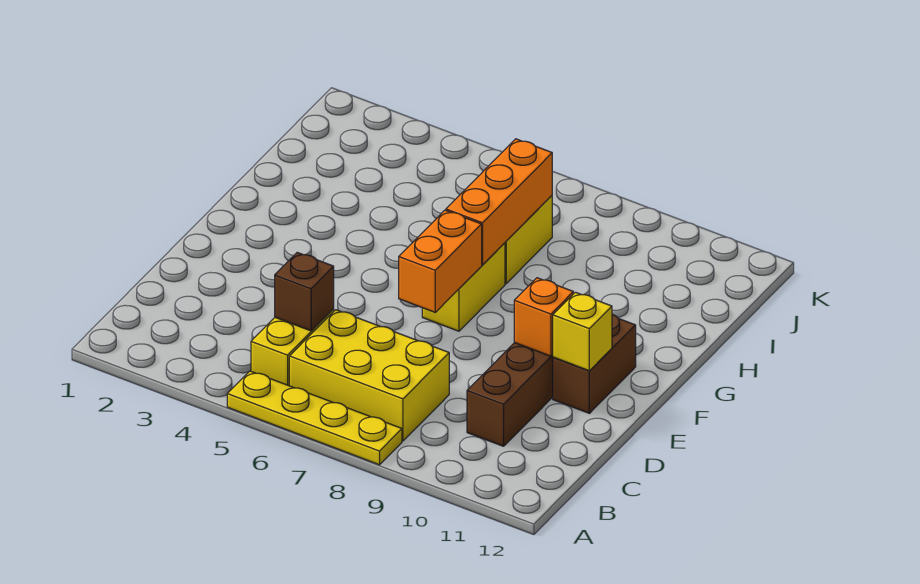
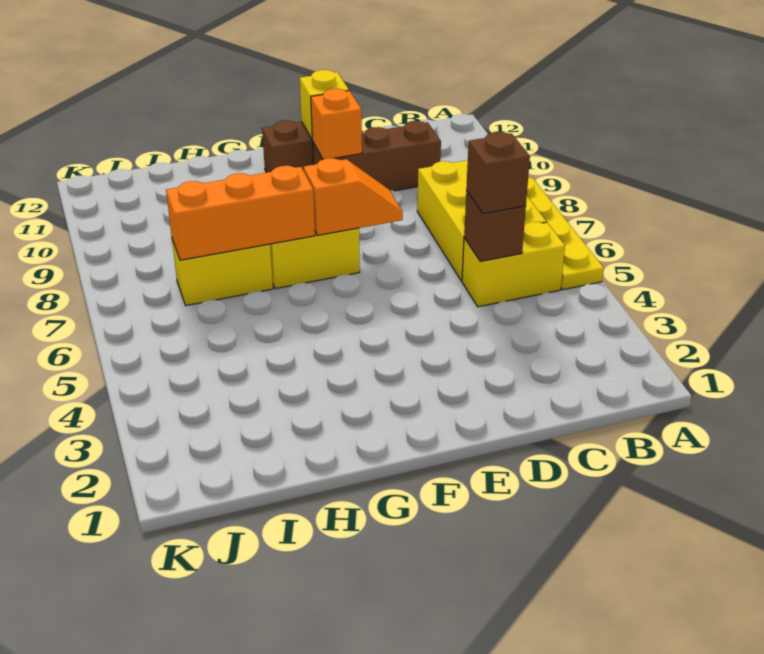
none -> brown brick C5 level 3
orange brick E7:F7 level 2 -> orange slope E7:F7 level 2 top F

